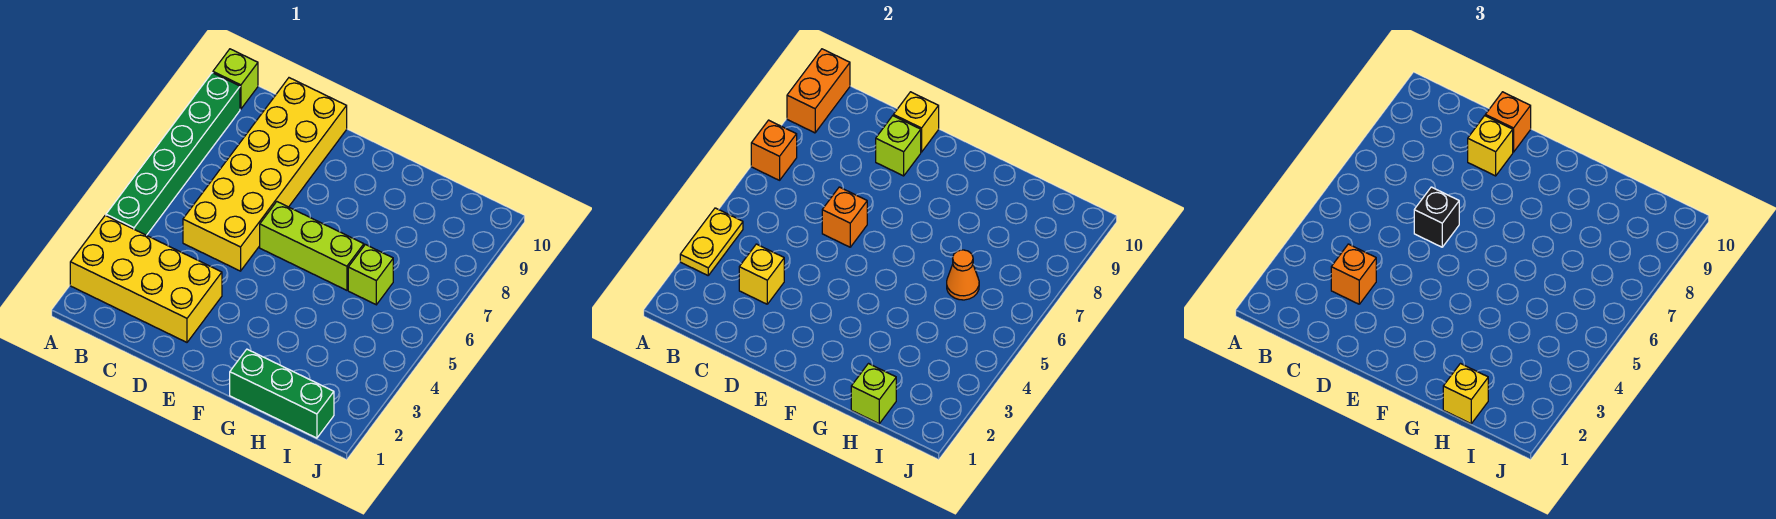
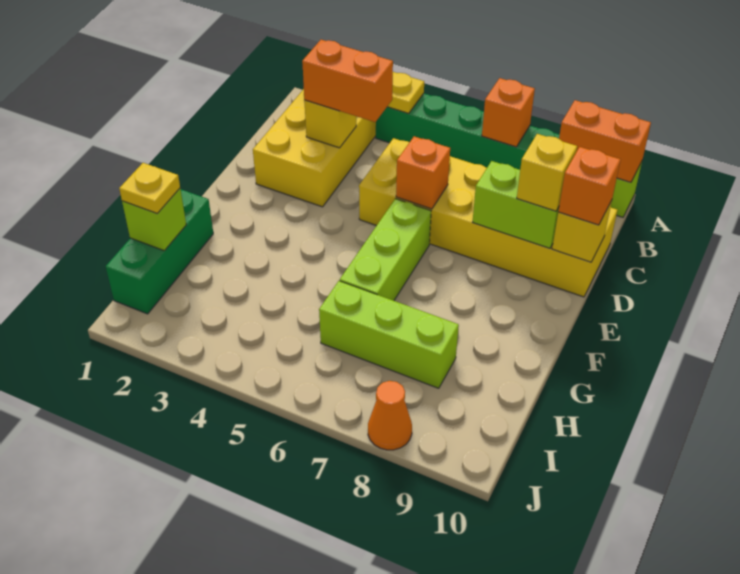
orange brick C3 level 3 -> orange brick C3:C4 level 3
black brick D6 level 3 -> none
lime brick D9 level 2 -> lime brick D8:D9 level 2
yellow brick H1 level 3 -> yellow plate H1 level 3
lime brick H6 level 1 -> lime brick H6:H8 level 1
orange cone H6 level 2 -> orange cone J8 level 1

